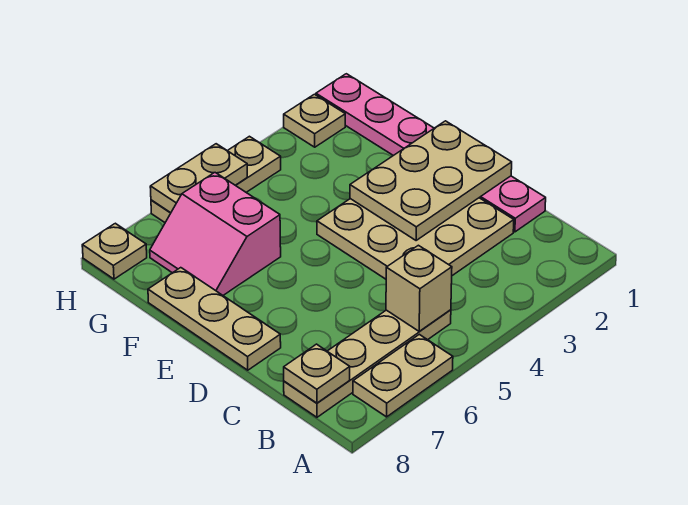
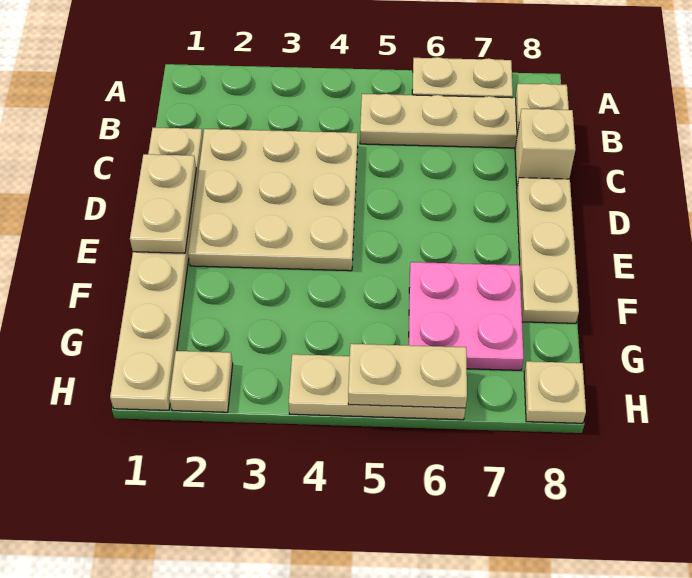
tan brick B5 level 2 -> tan brick C8 level 1
pink plate C1:H1 level 1 -> tan plate C1:H1 level 1
tan plate D1:E3 level 2 -> tan plate D1:E1 level 2
pink slope F6:G7 level 1 top 6 -> pink plate F6:G7 level 1

